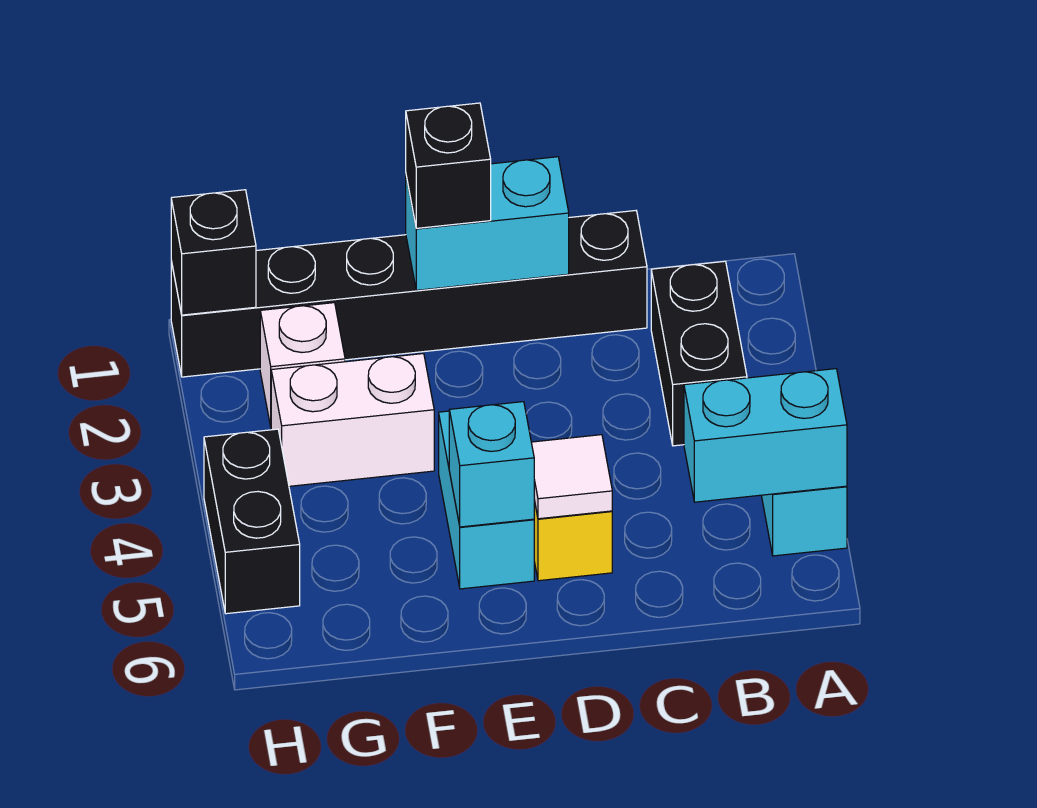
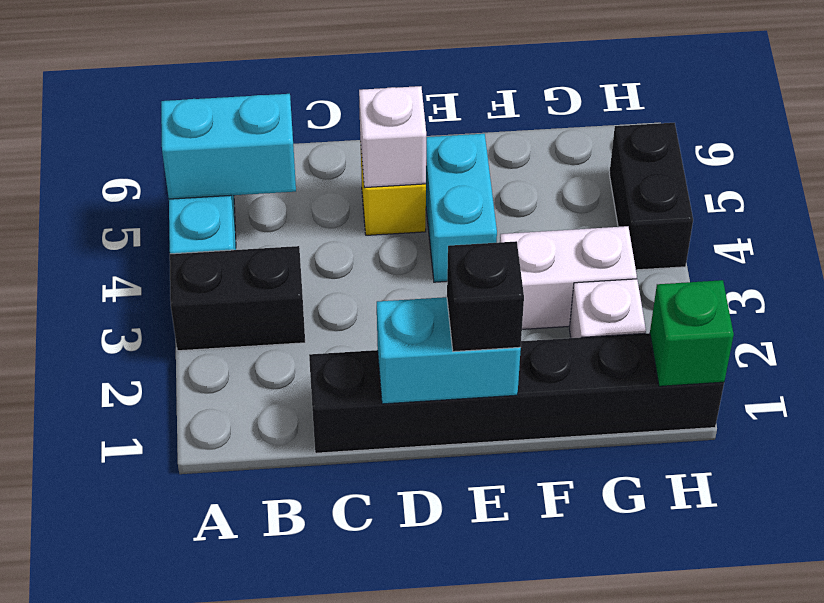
black brick B2:B3 level 1 -> black brick A3:B3 level 1
white tile D5 level 2 -> white brick D5 level 2
cyan brick E5 level 2 -> none
black brick H1 level 2 -> green brick H1 level 2

